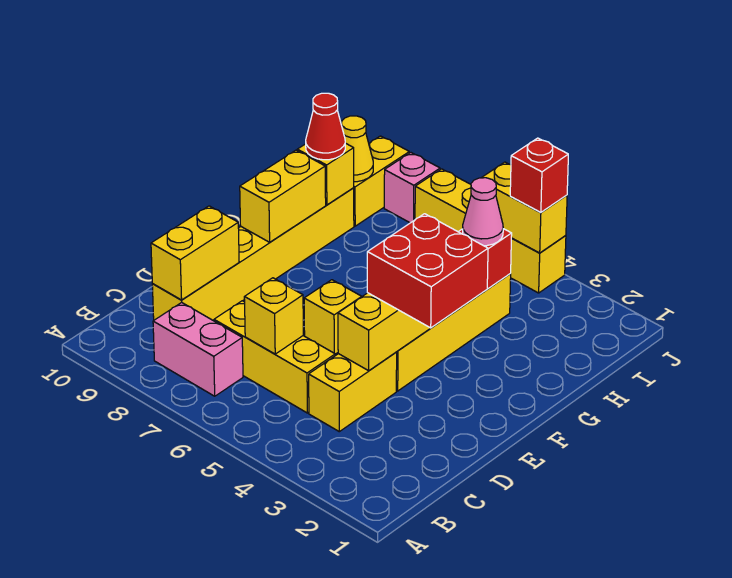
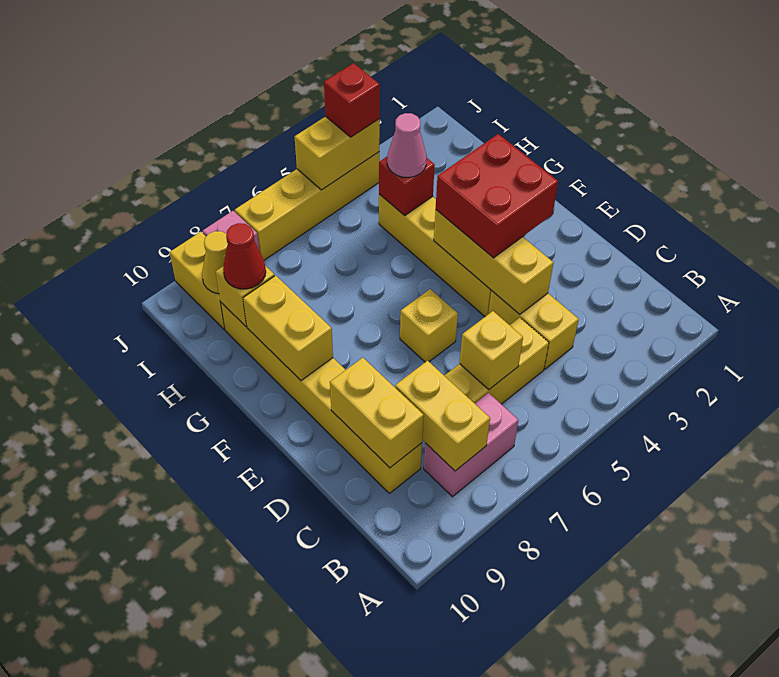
none -> yellow brick B8:C8 level 2

